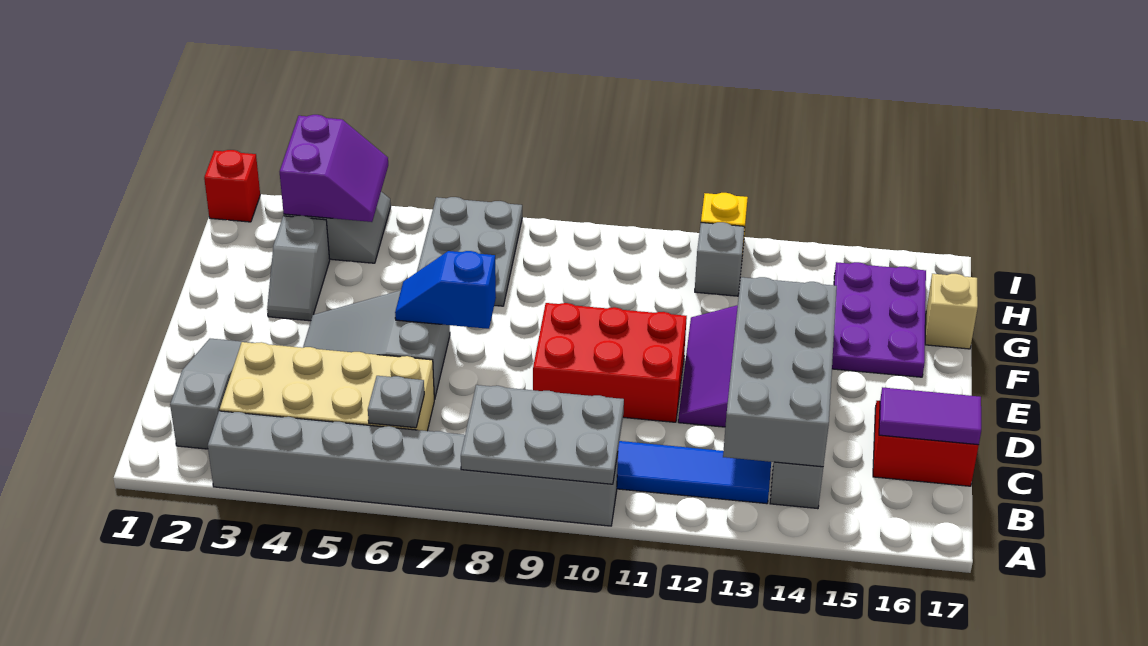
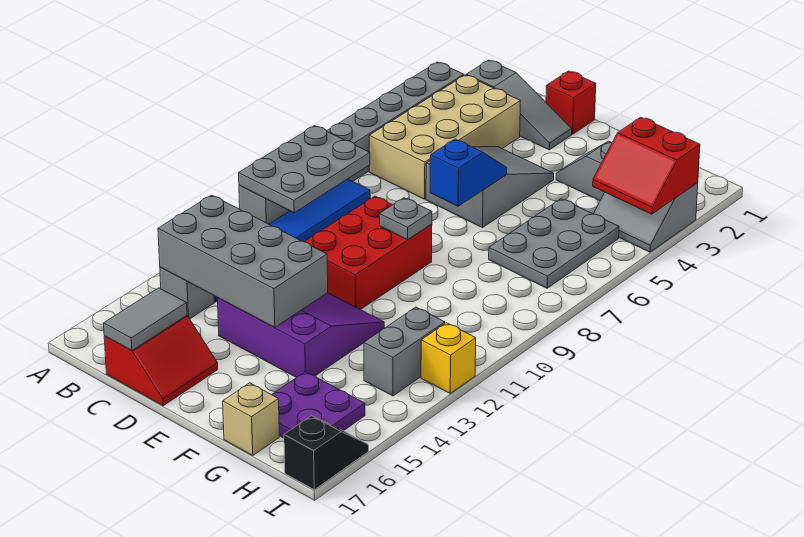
grey plate B6 level 2 -> grey plate E9 level 2
purple tile C16:C17 level 2 -> grey tile C16:C17 level 2
purple plate F15:H16 level 1 -> purple plate G15:H16 level 1
grey plate G6:I7 level 1 -> grey plate G5:H7 level 1
purple slope H3:I4 level 2 top 3 -> red slope H3:I4 level 2 top 3
grey brick H12 level 1 -> grey brick H12:H13 level 1
red brick I1 level 1 -> red brick D1 level 1
none -> black slope I16:I17 level 1 top 17

